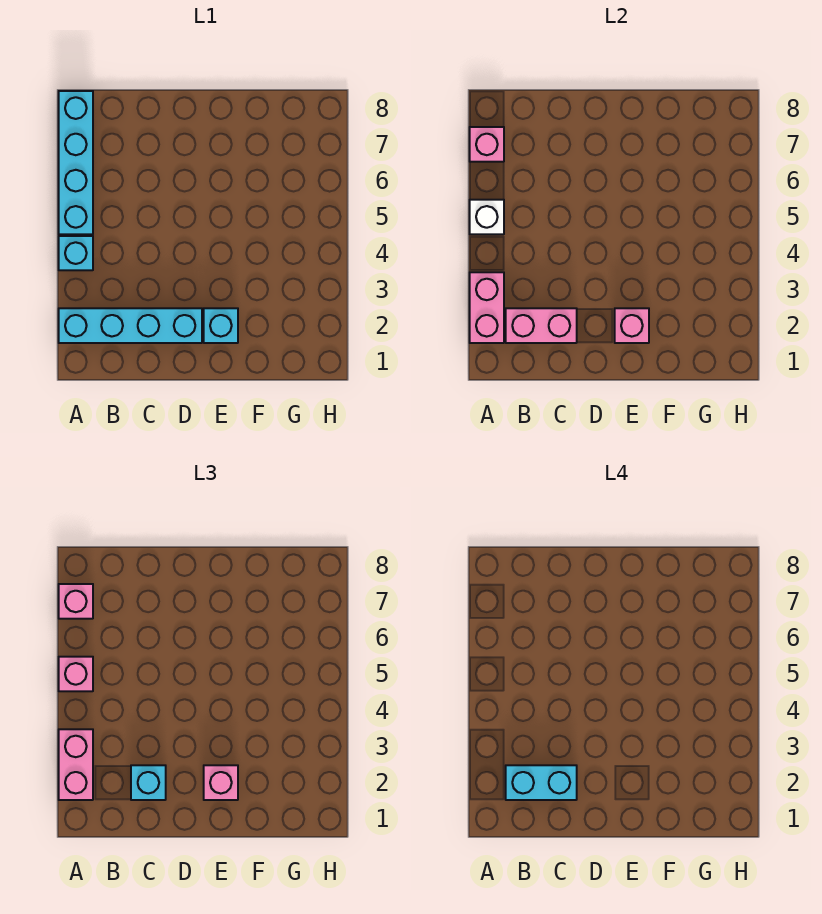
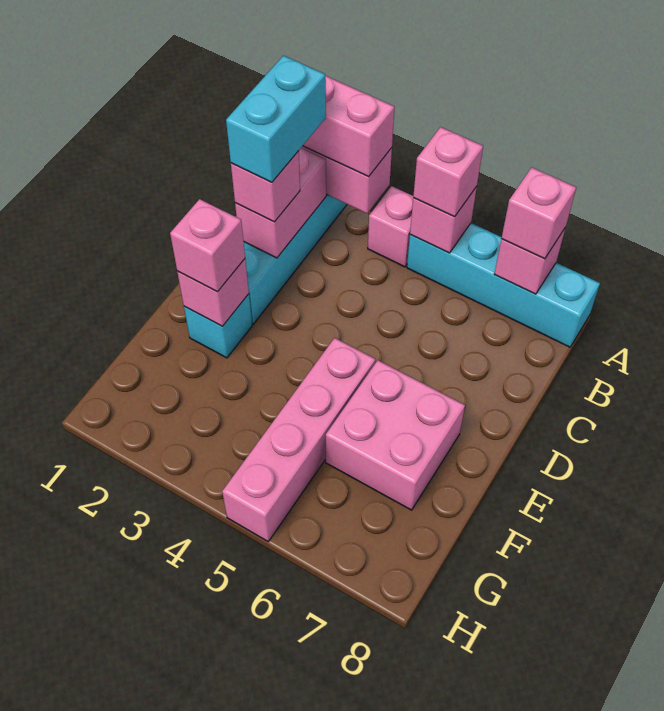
cyan brick A4 level 1 -> pink brick A4 level 1
white brick A5 level 2 -> pink brick A5 level 2
cyan brick C2 level 3 -> pink brick C2 level 3
none -> pink brick E5:H5 level 1
none -> pink brick E6:F7 level 1

